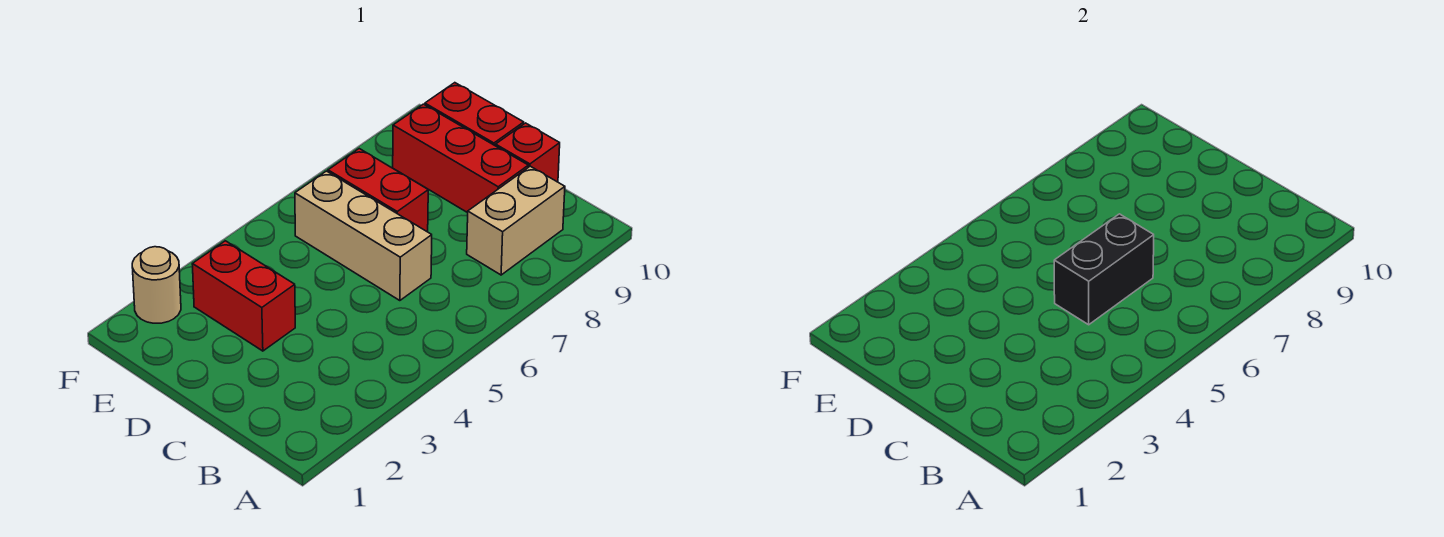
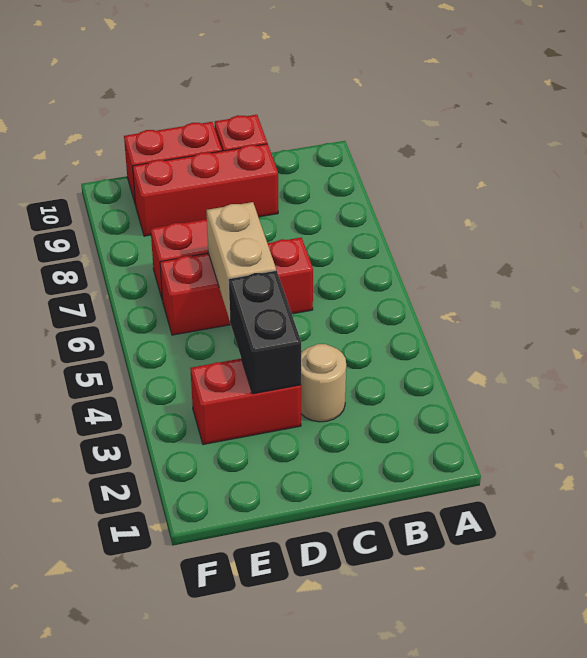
tan brick B8:B9 level 1 -> tan brick D5:D6 level 2
black brick C5:C6 level 2 -> black brick D3:D4 level 2
tan brick C6:E6 level 1 -> red brick C6:E6 level 1
tan round brick F2 level 1 -> tan round brick C3 level 1

